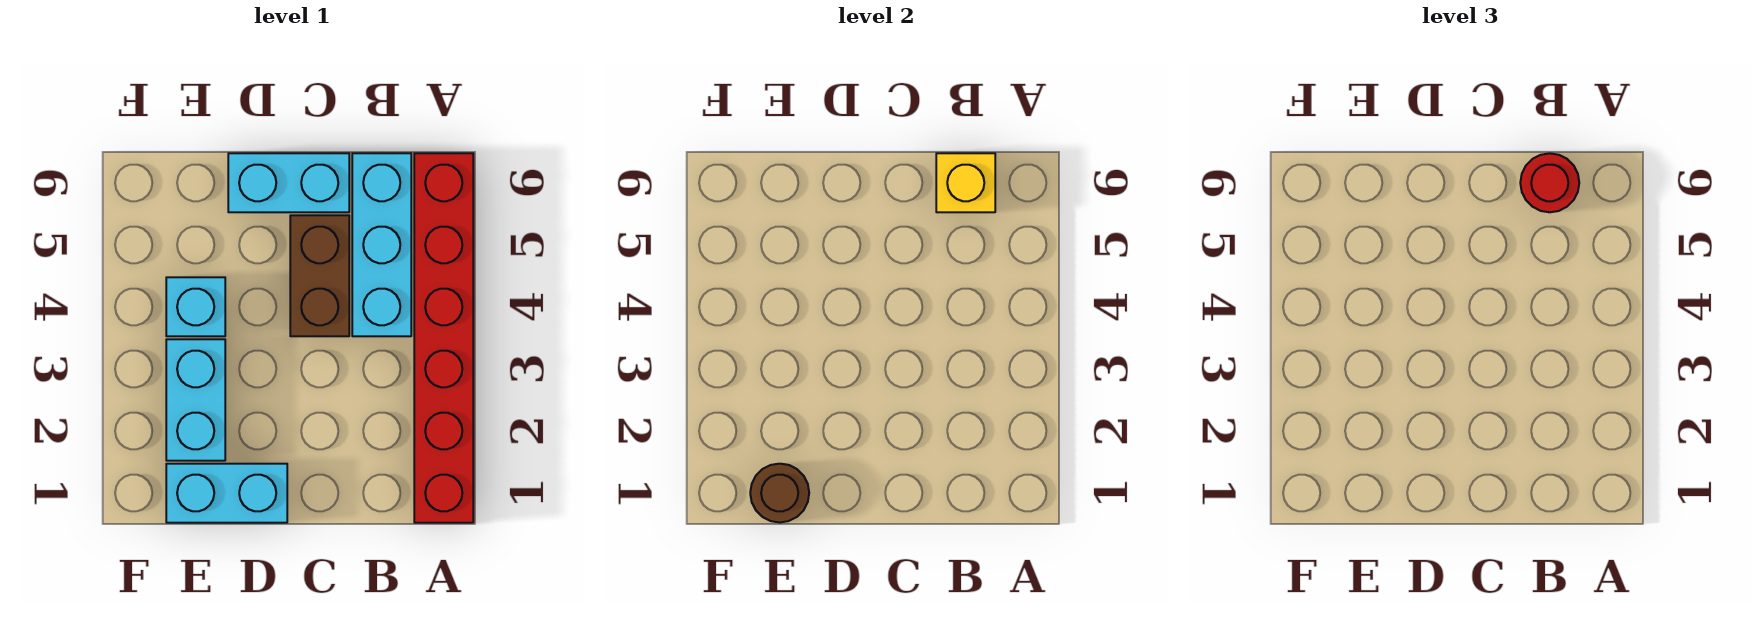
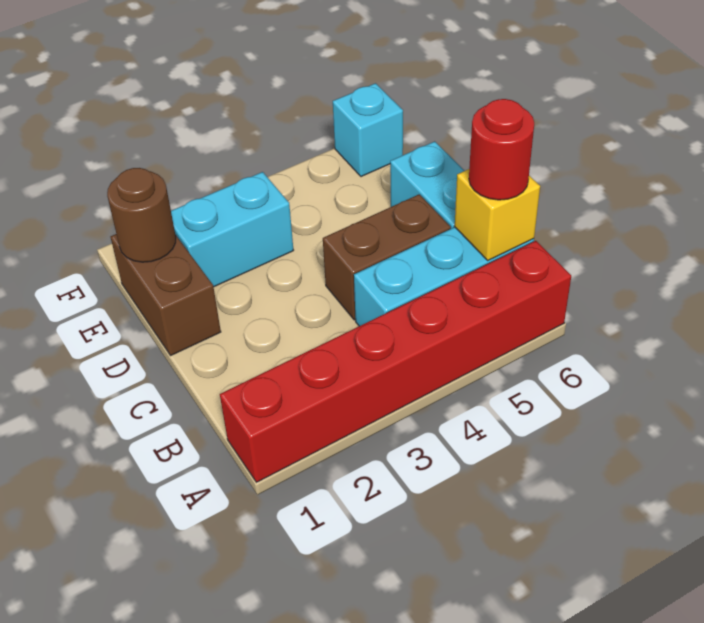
cyan brick D1:E1 level 1 -> brown brick D1:E1 level 1
cyan brick E4 level 1 -> cyan brick F6 level 1

